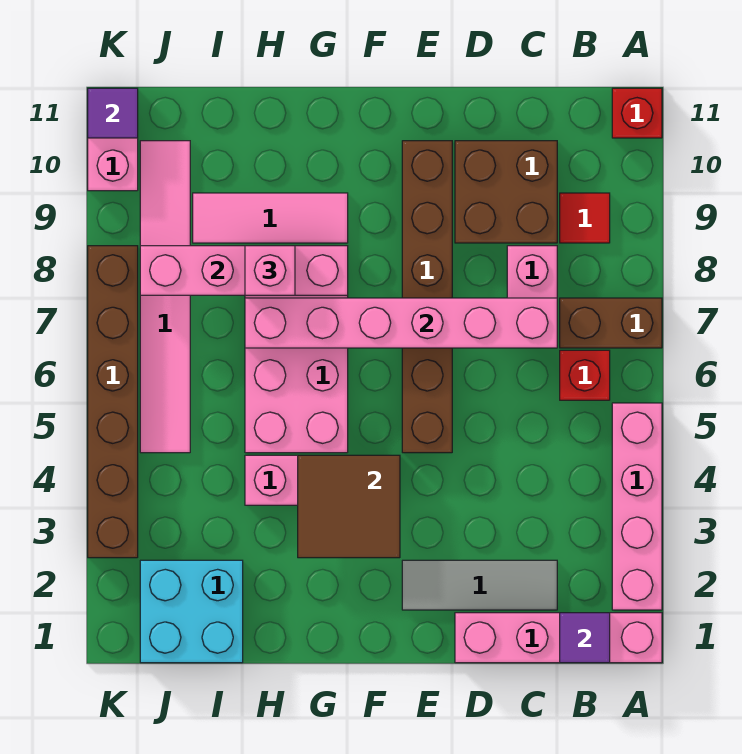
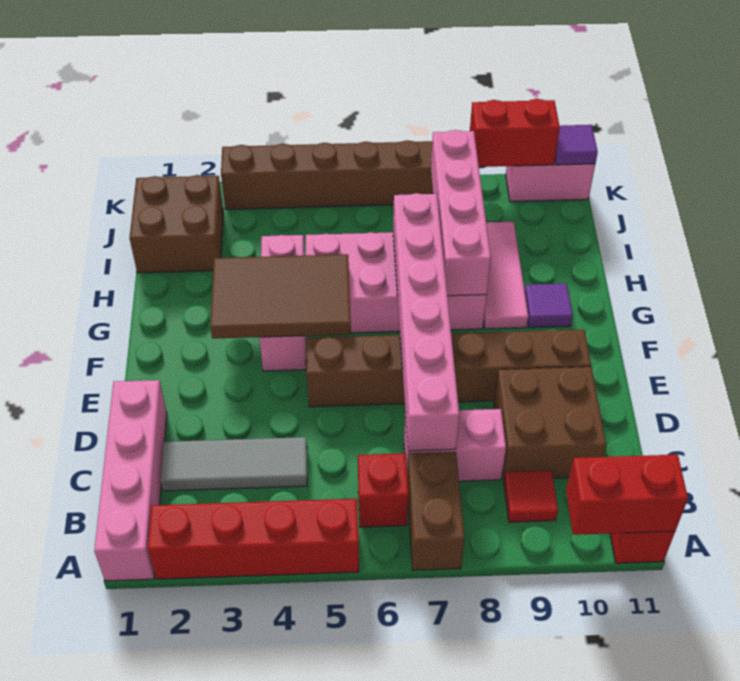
pink brick A2:A5 level 1 -> red brick A2:A5 level 1
none -> red brick A10:A11 level 2
purple tile B1 level 2 -> purple tile G10 level 1
grey tile C2:E2 level 1 -> grey tile C2:C4 level 1
brown tile F3:G4 level 2 -> brown tile F3:G5 level 2
pink brick H8 level 3 -> none
cyan brick I1:J2 level 1 -> brown brick I1:J2 level 1
pink tile J5:J10 level 1 -> none
none -> red brick K9:K10 level 2

